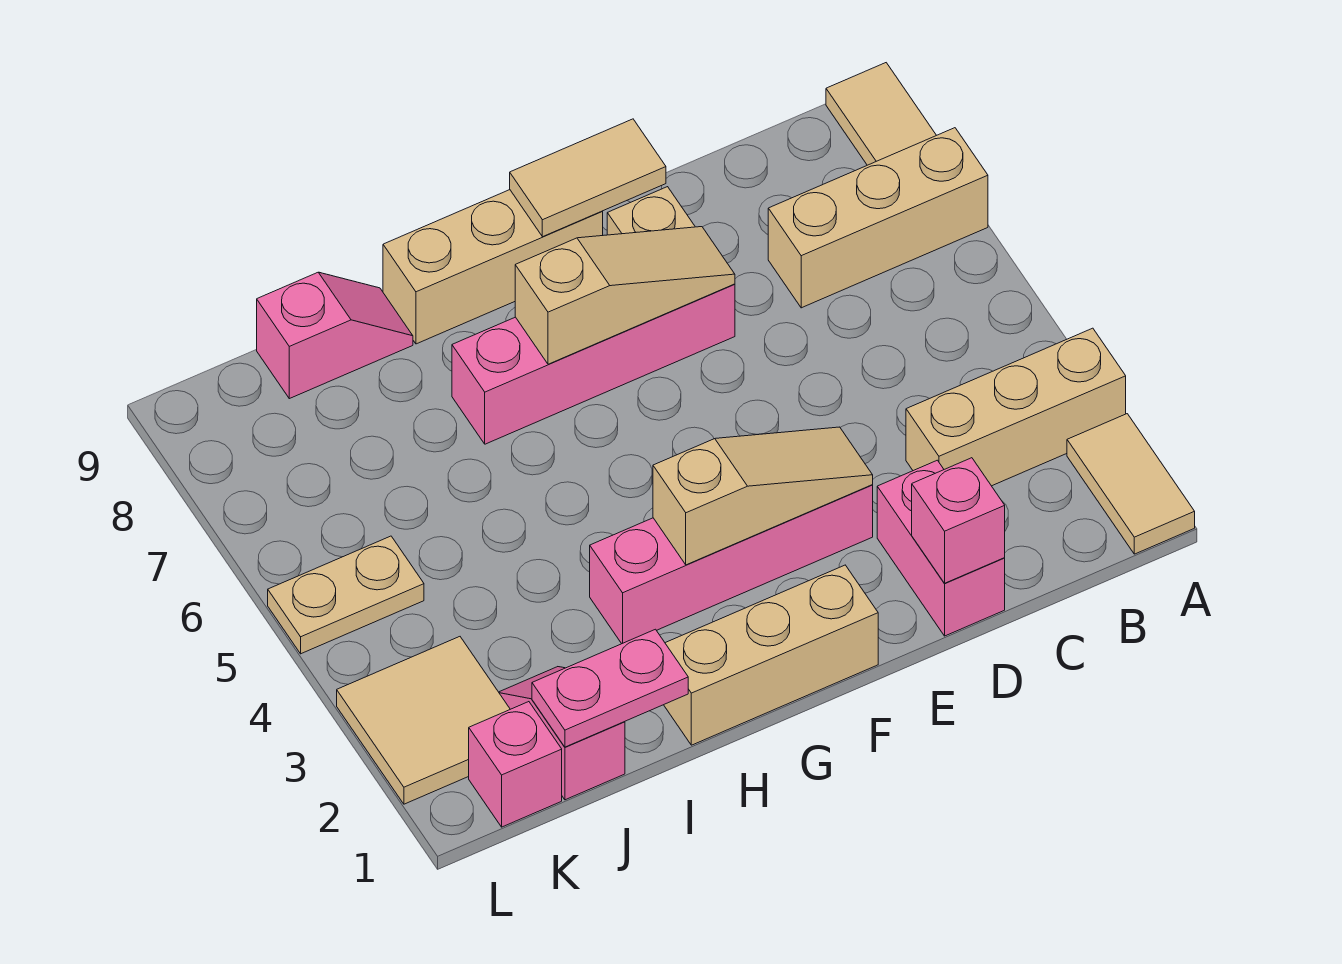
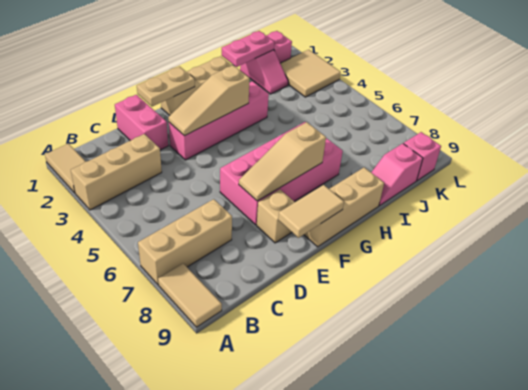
pink brick D1 level 2 -> pink brick K9 level 1
pink brick E7:H7 level 1 -> pink brick E6:H7 level 1
tan plate K5:L5 level 1 -> tan plate E1:F1 level 2

